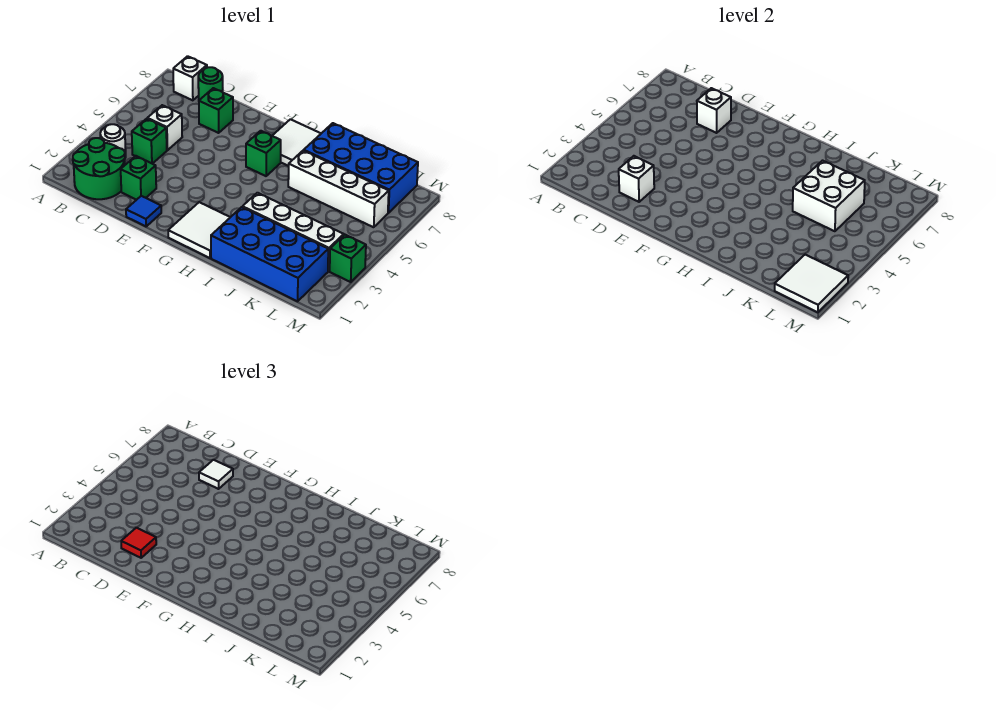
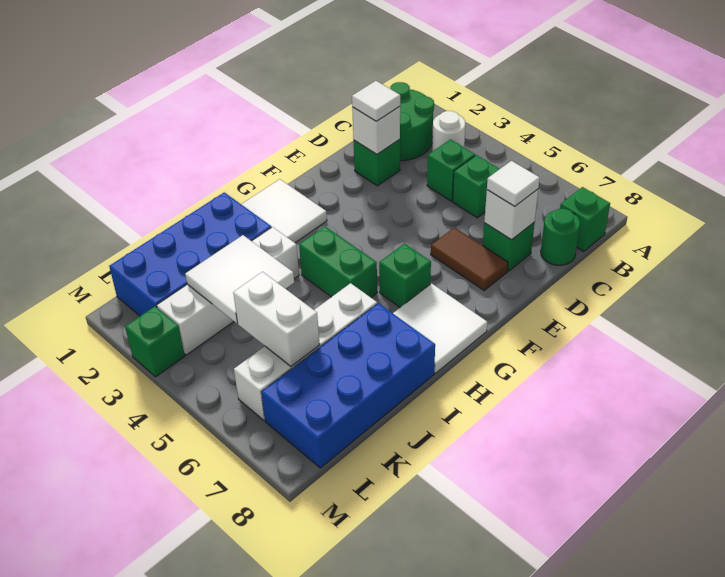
white brick B8 level 1 -> green brick B8 level 1
white brick C5 level 1 -> green brick C5 level 1
red tile D2 level 3 -> white tile D2 level 3
blue tile E1 level 1 -> none
none -> brown tile E6:E7 level 1
none -> green brick H4:H5 level 1
white brick J5:K6 level 2 -> white brick K5:K6 level 2
white tile L1:M2 level 2 -> white tile J3:K4 level 2

